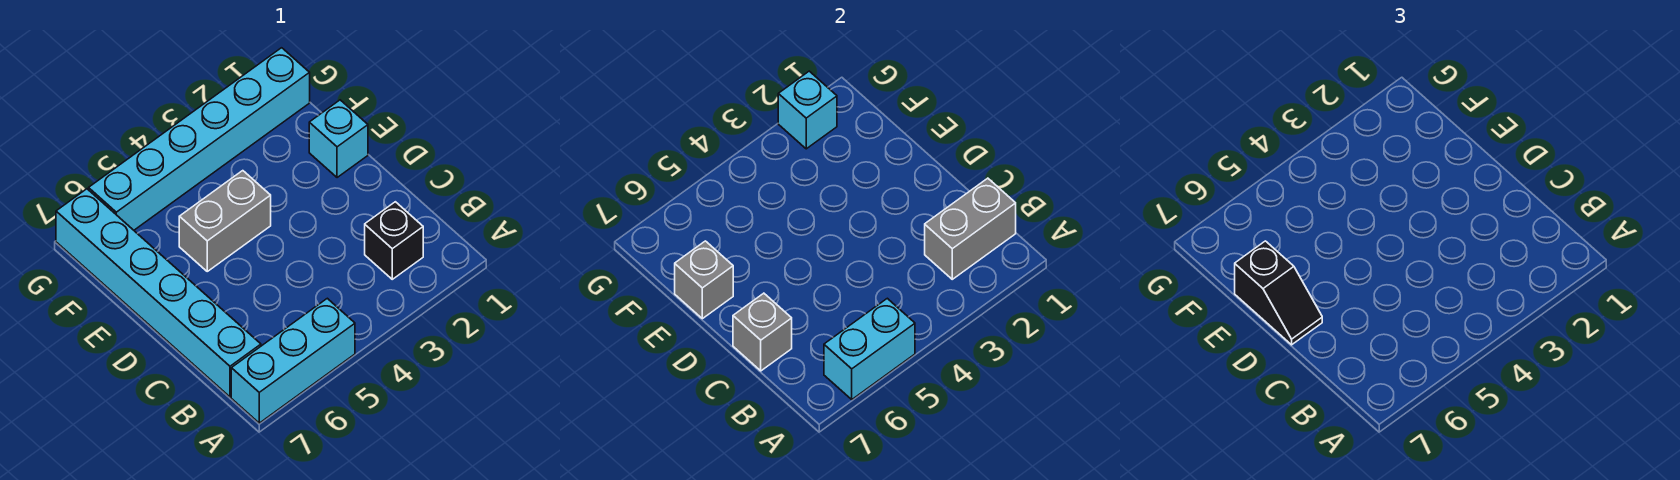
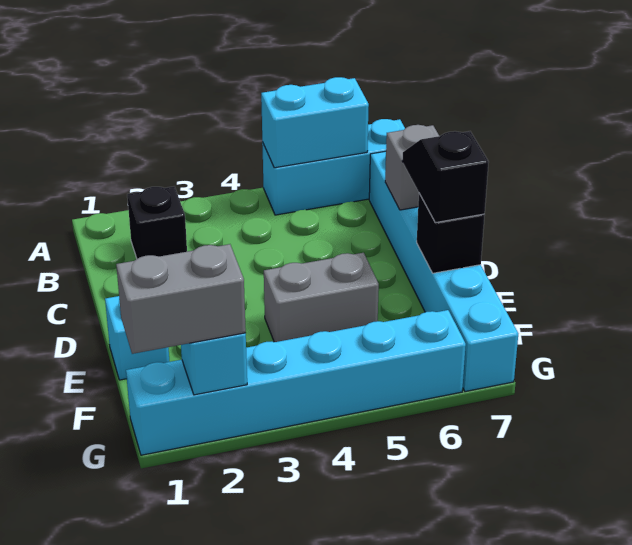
grey brick B1:B2 level 2 -> grey brick G1:G2 level 3
grey brick E7 level 2 -> black brick E7 level 2

